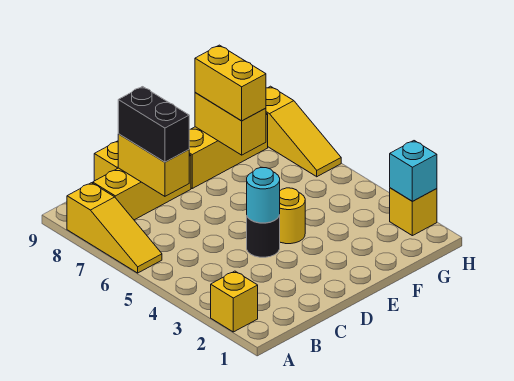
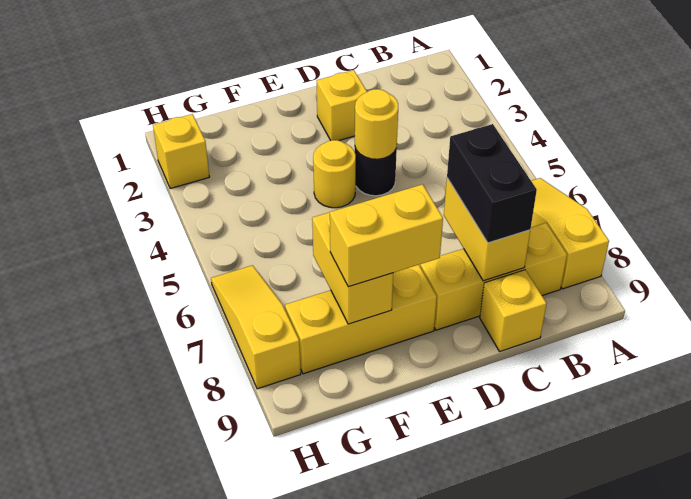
yellow brick A2 level 1 -> yellow brick D2 level 1
cyan round brick D4 level 2 -> yellow round brick D4 level 2
yellow brick F7:F8 level 3 -> yellow brick E8:F8 level 3
cyan brick H2 level 2 -> none

